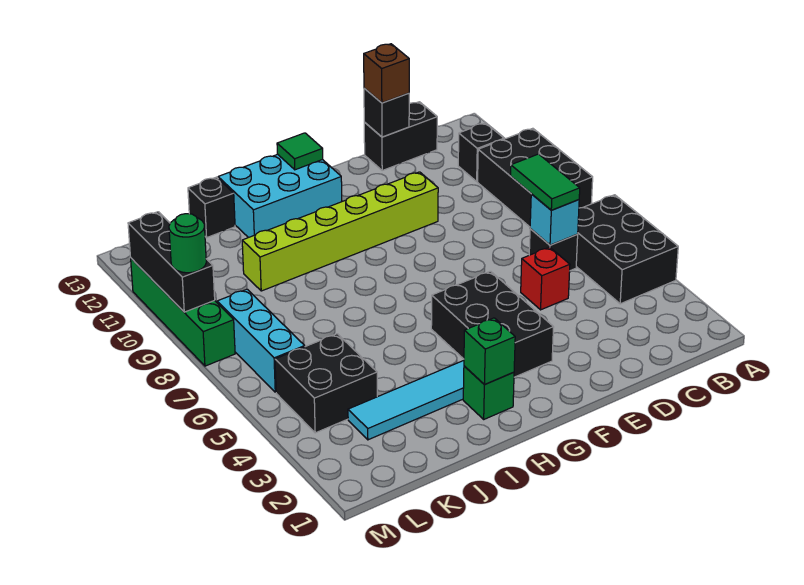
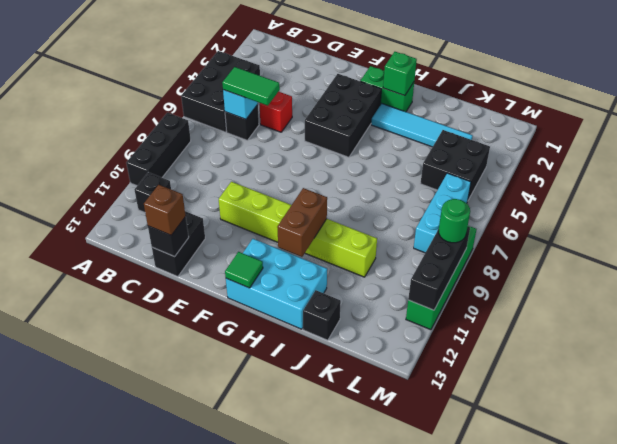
black brick A8:B10 level 1 -> black brick A8:A10 level 1
green tile C6:C7 level 3 -> green tile C6:D6 level 3
black brick C13:D13 level 1 -> black brick D12:D13 level 1
green brick H2 level 1 -> green brick G2:H2 level 1
none -> brown brick H10:H11 level 2

